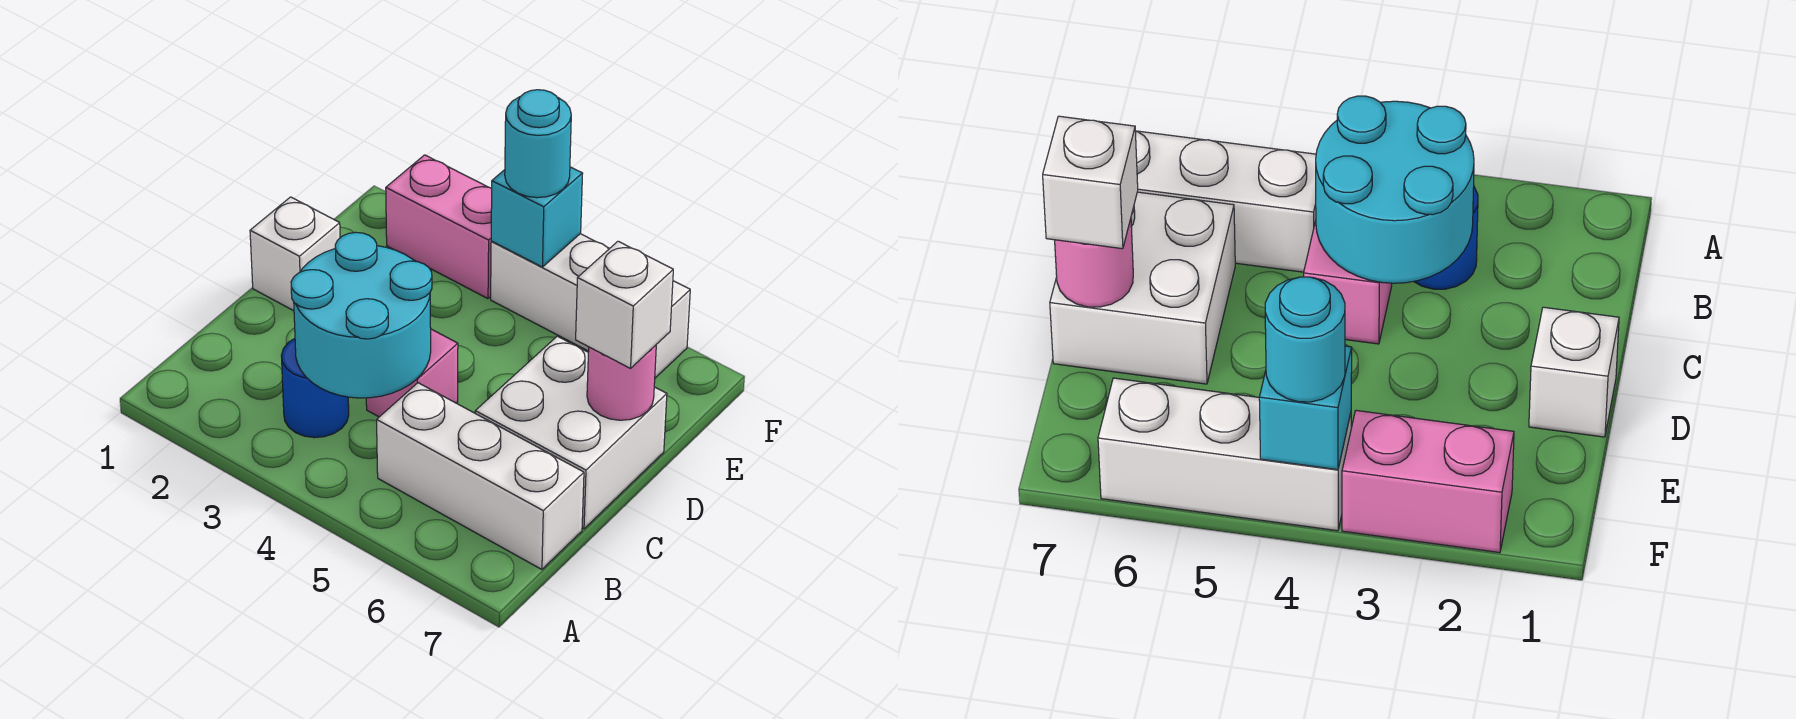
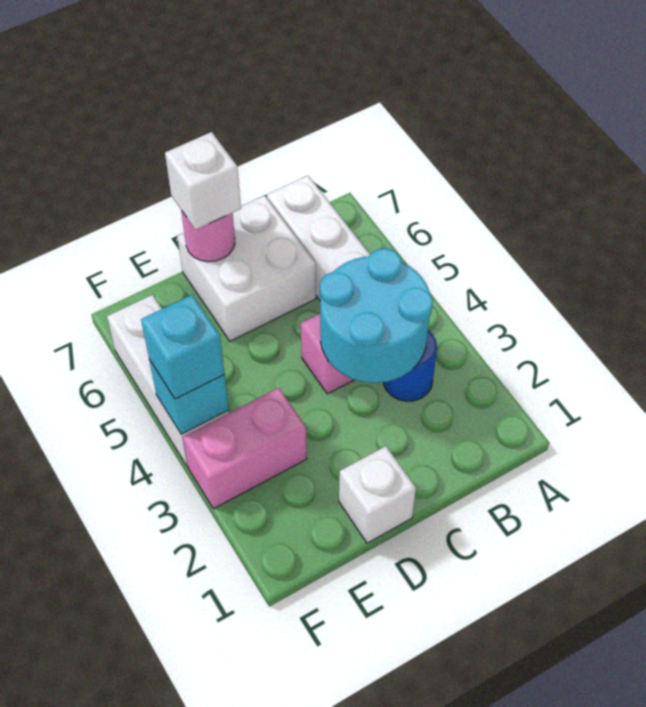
pink brick F2:F3 level 1 -> pink brick E3:F3 level 1
cyan round brick F4 level 3 -> cyan brick F4 level 3

